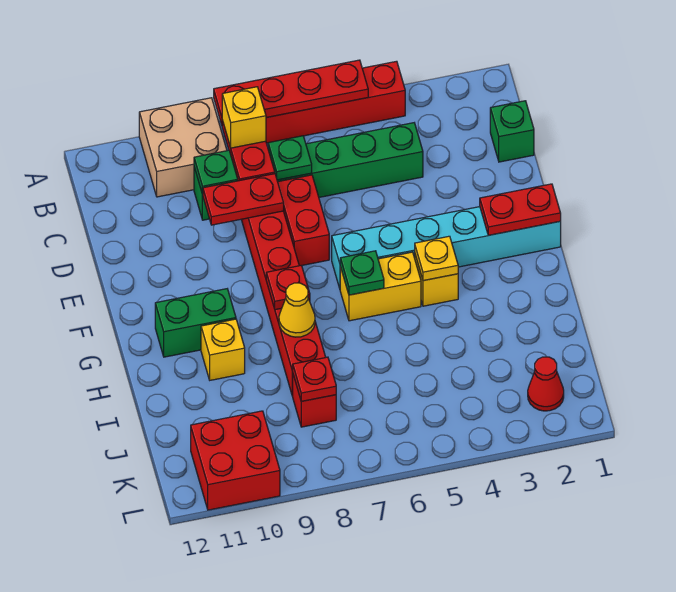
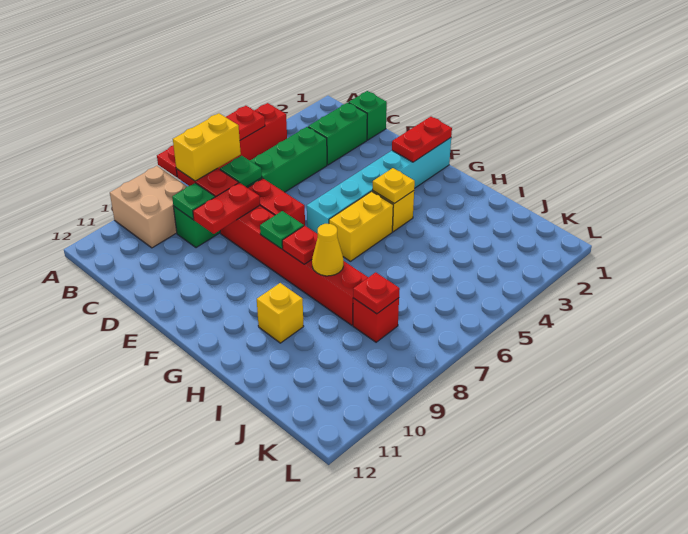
yellow brick B8 level 3 -> yellow brick B7:B8 level 3
green plate G6 level 2 -> green plate F8 level 2
green brick G10:G11 level 1 -> green brick C2:C3 level 1
red cone K2 level 1 -> none
red brick K10:L11 level 1 -> none

